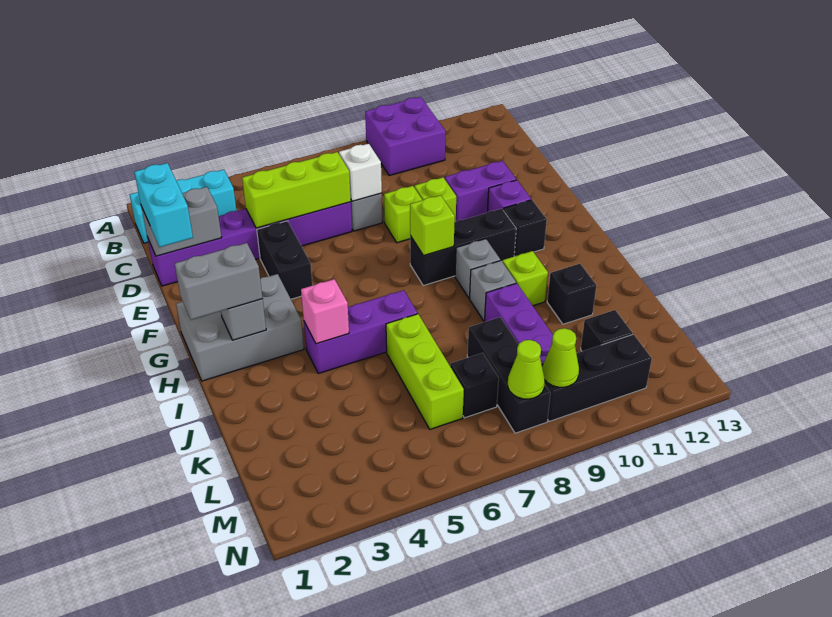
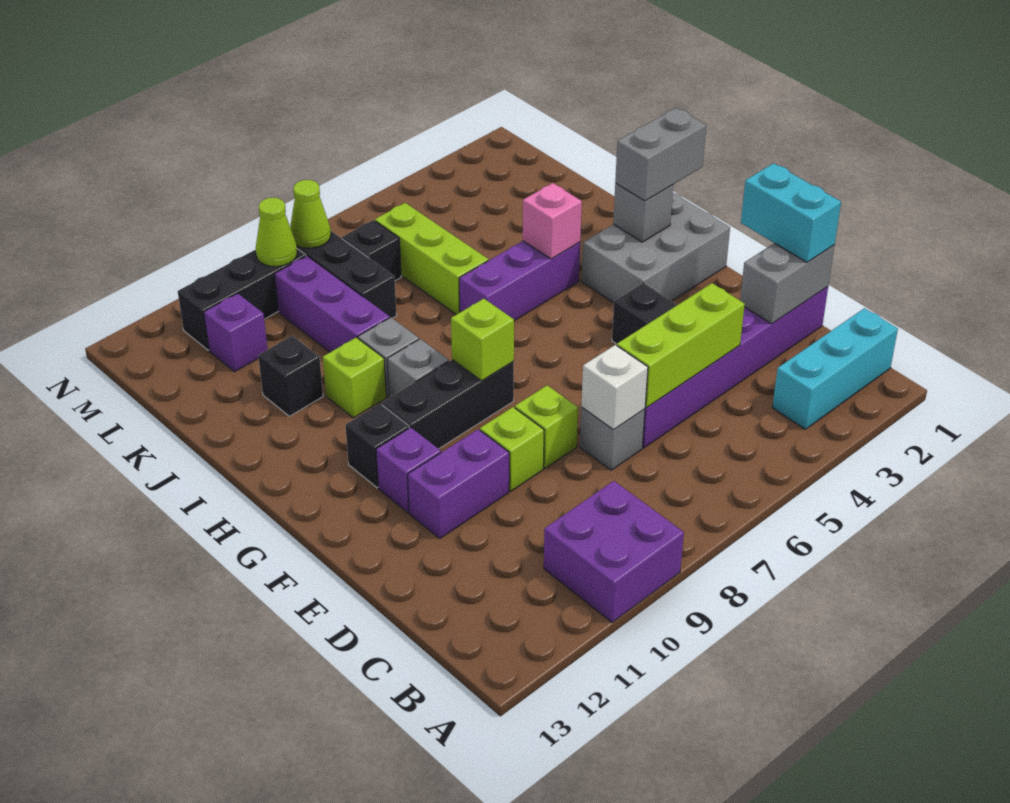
black brick L11 level 1 -> purple brick L11 level 1

